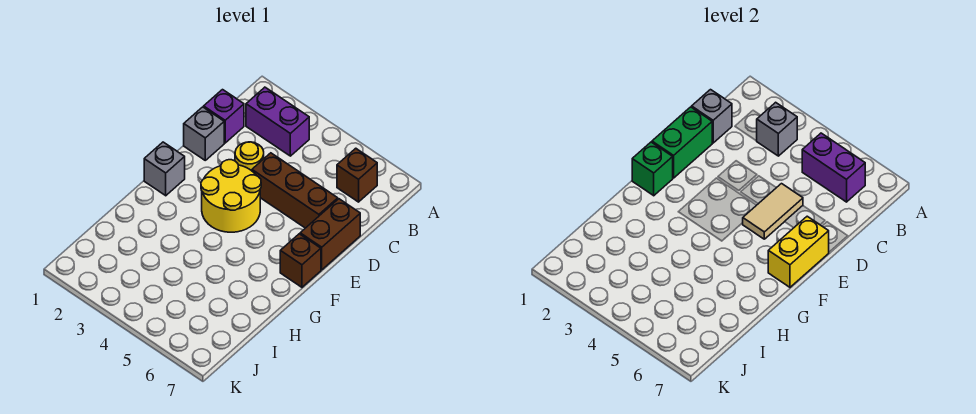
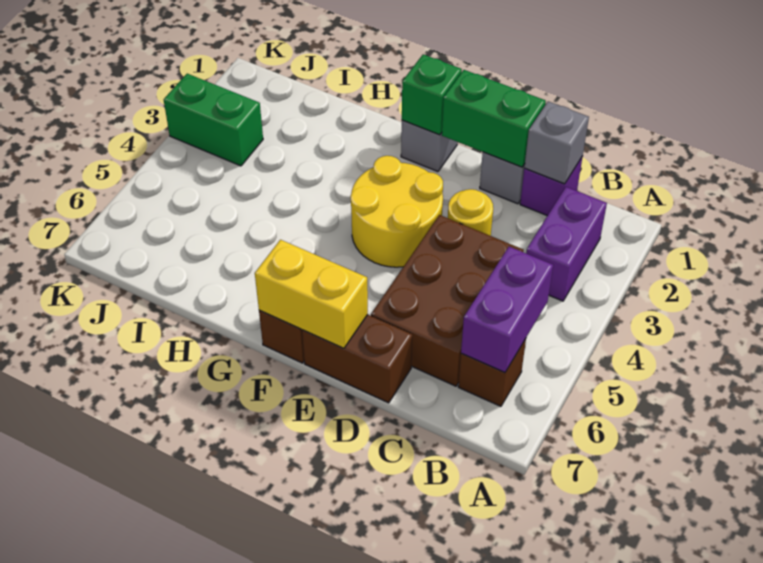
grey brick B3 level 2 -> none
brown brick D4:D6 level 1 -> brown brick C4:D6 level 1
tan tile D5:E5 level 2 -> none
none -> green brick J3:K3 level 1

